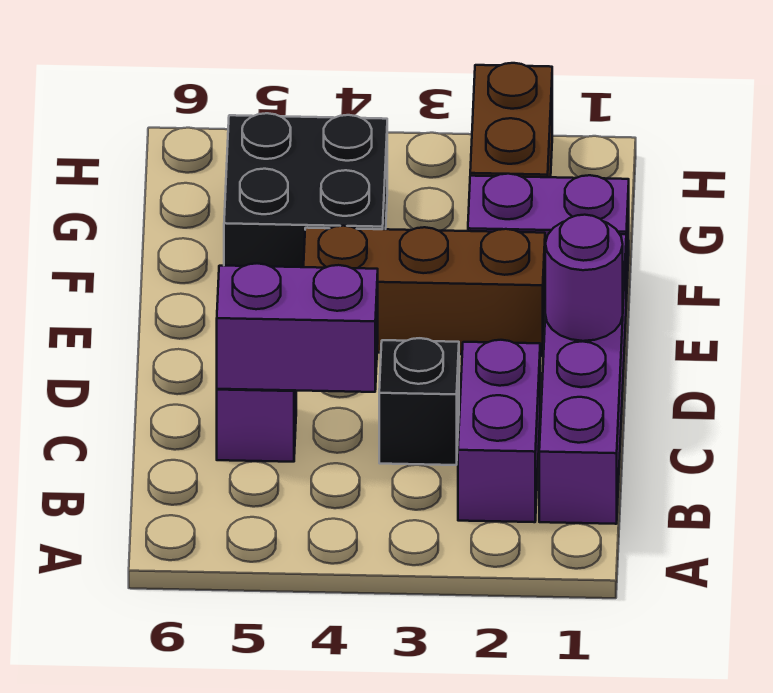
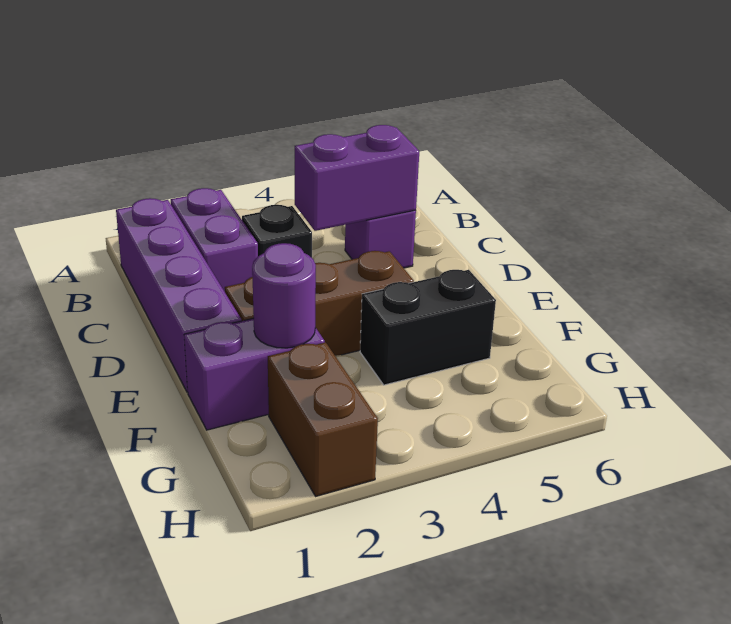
purple round brick D1 level 2 -> purple round brick F2 level 2
black brick F4:G5 level 1 -> black brick F4:F5 level 1

